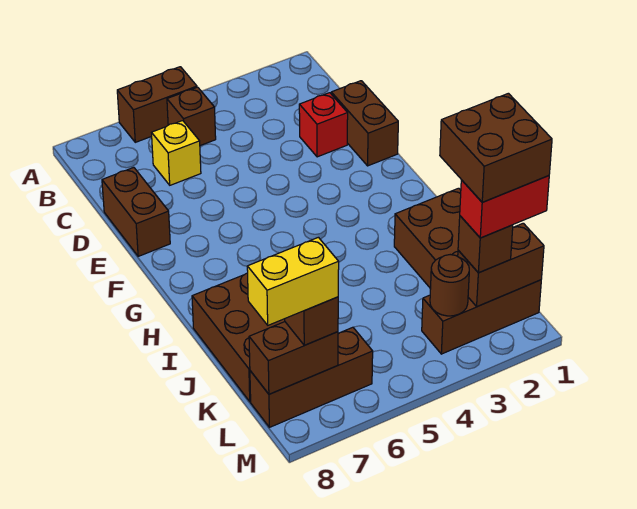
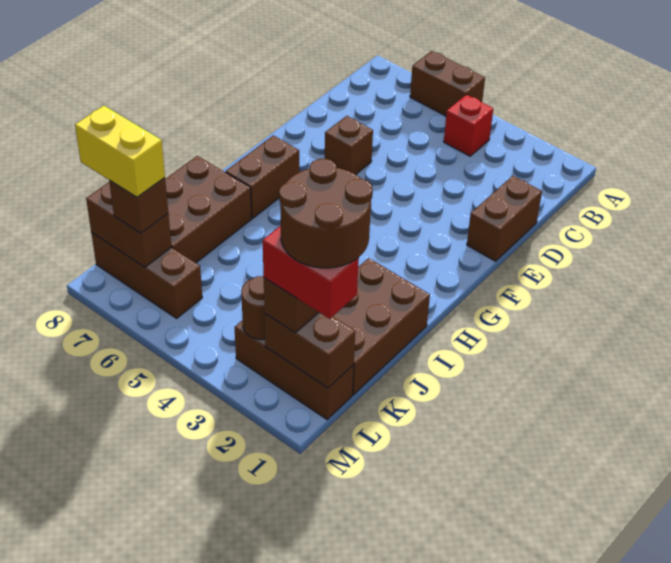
brown brick B5 level 1 -> brown brick E6 level 1
yellow brick C6 level 1 -> none
red brick D2 level 1 -> red brick B4 level 1
brown brick D8:E8 level 1 -> brown brick G7:H7 level 1
brown brick K1:L2 level 5 -> brown round brick K1:L2 level 5

